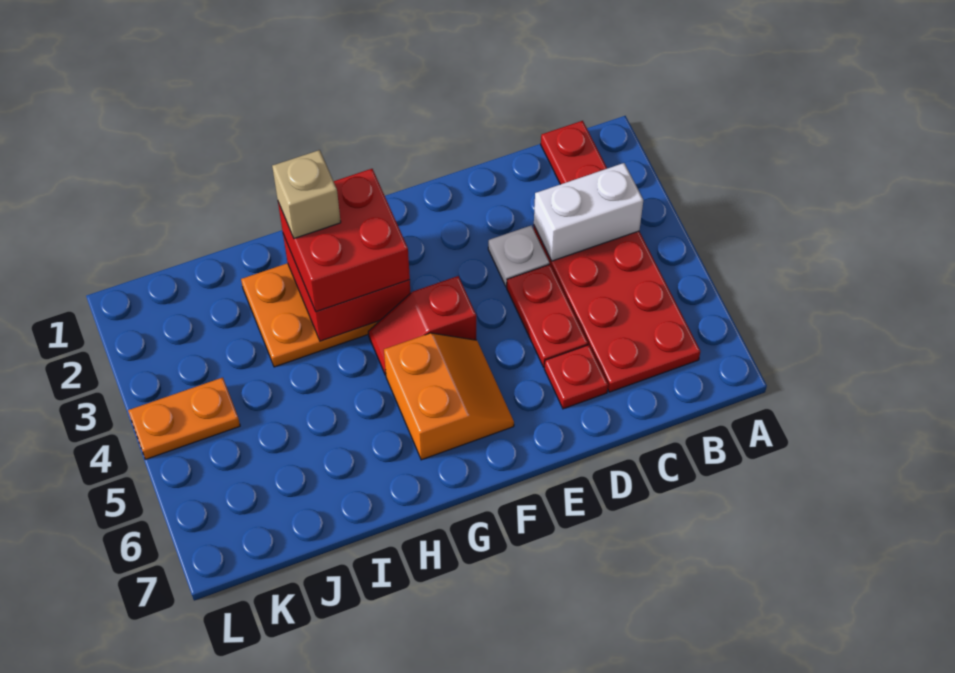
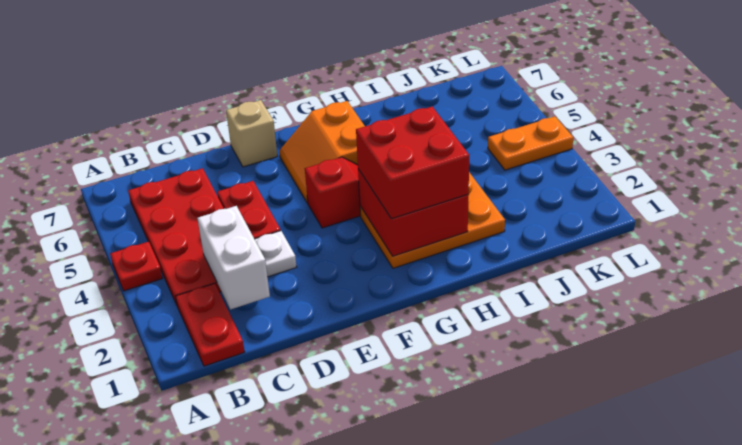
white brick B3:C3 level 2 -> white brick C2:C3 level 2
red plate D6 level 1 -> red plate A4 level 1
tan brick H2 level 4 -> tan brick E7 level 1

